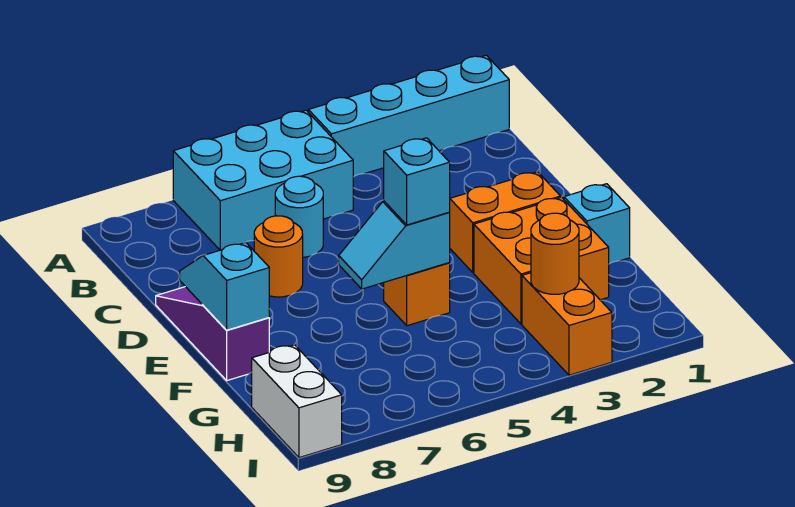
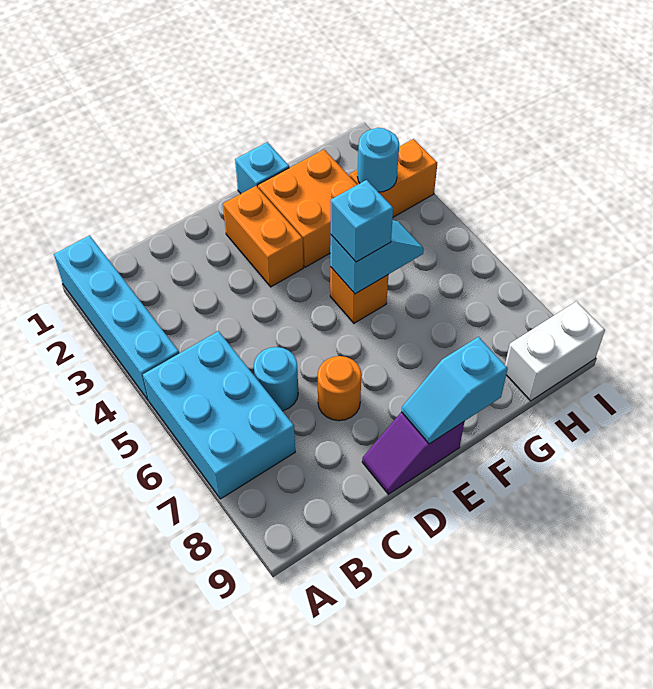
purple slope D9:F9 level 1 top F -> purple slope D9:E9 level 1 top E
cyan slope F5:F6 level 2 top 5 -> cyan slope F5:G5 level 2 top F
orange round brick H3 level 2 -> cyan round brick H3 level 2

